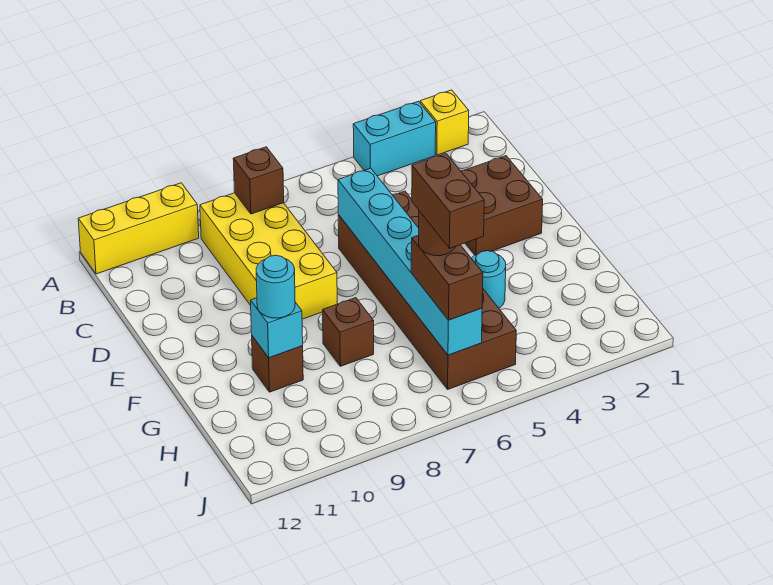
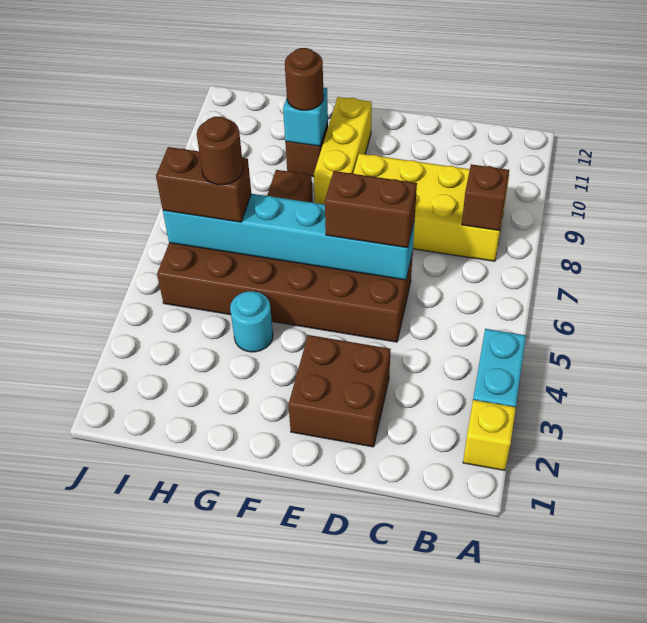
yellow brick A10:A12 level 1 -> yellow brick F9:F11 level 1
cyan round brick G10 level 3 -> brown round brick G10 level 3
brown brick H6:I6 level 5 -> brown brick D6:E6 level 3

